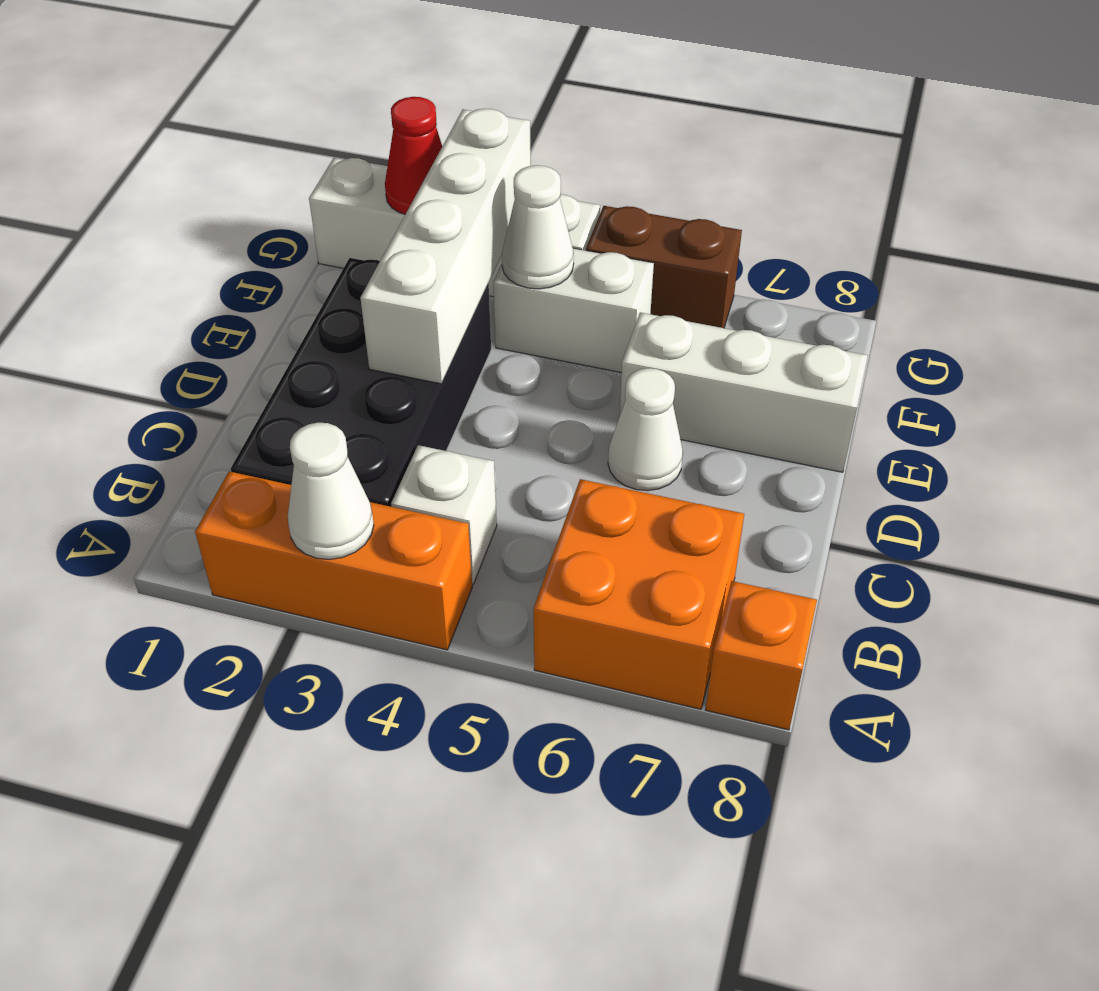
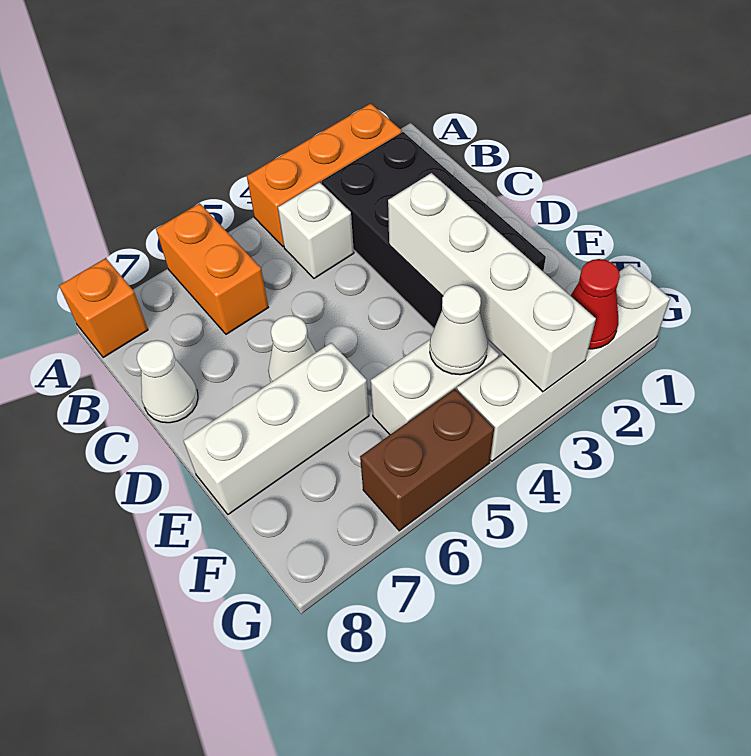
white cone A3 level 2 -> white cone C8 level 1
orange brick A6:B7 level 1 -> orange brick A6:B6 level 1

